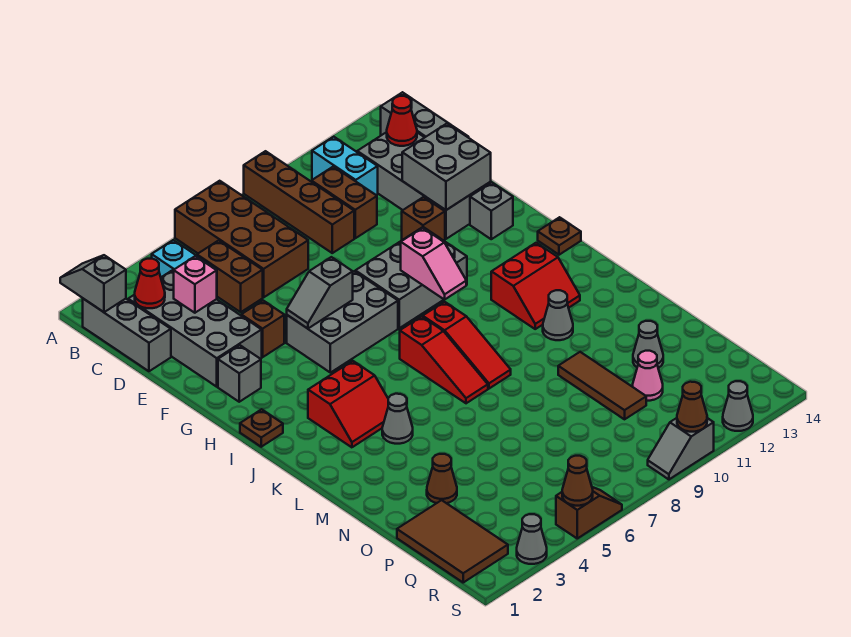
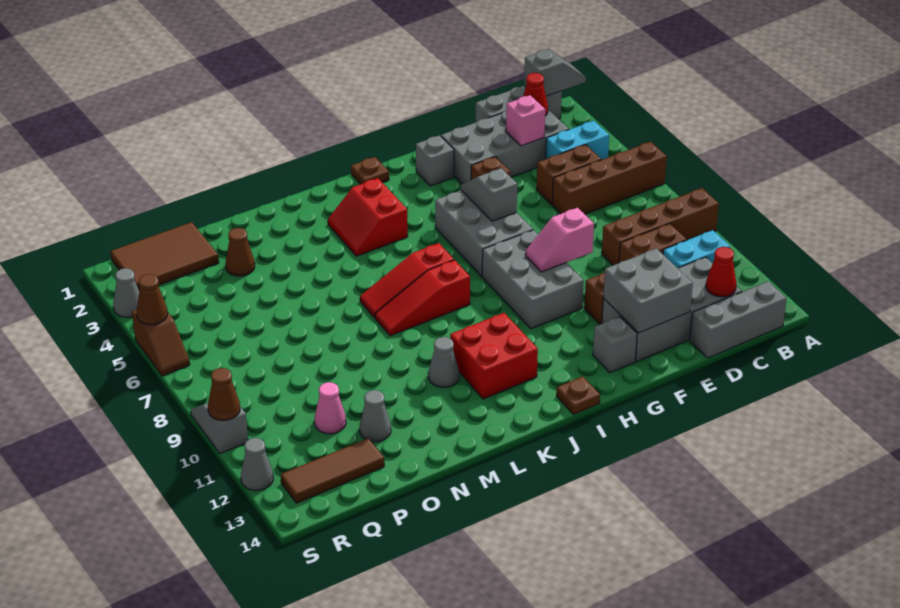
brown brick A6:D7 level 1 -> brown brick A6:D6 level 1
pink slope H9:I9 level 2 top H -> pink slope F9:G9 level 2 top F
red slope J11:K12 level 1 top J -> red brick J11:K12 level 1
grey cone L4 level 1 -> none
brown tile N10:P10 level 1 -> brown tile P13:R13 level 1

